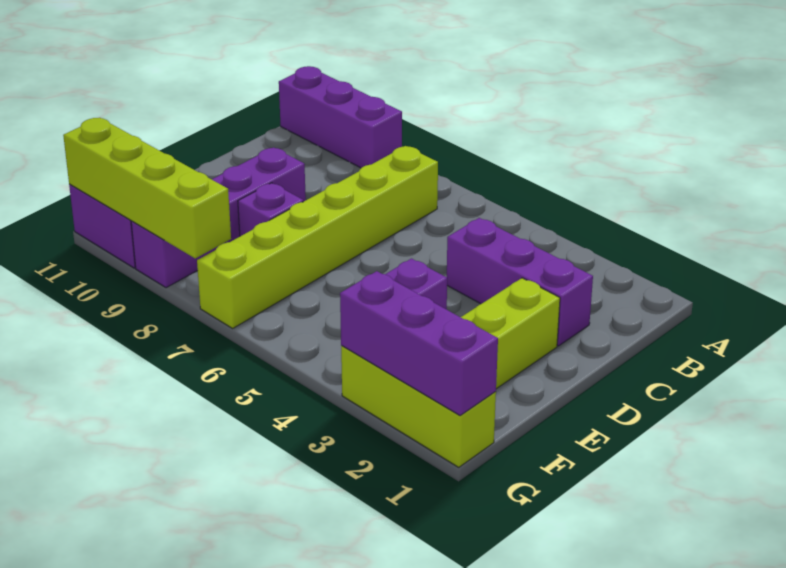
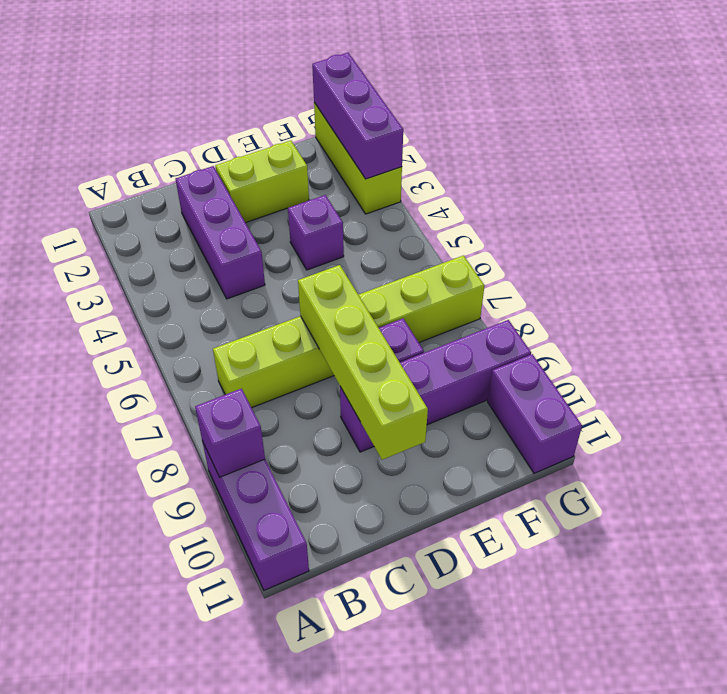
none -> purple brick A9 level 2
lime brick G8:G11 level 2 -> lime brick D7:D10 level 2

